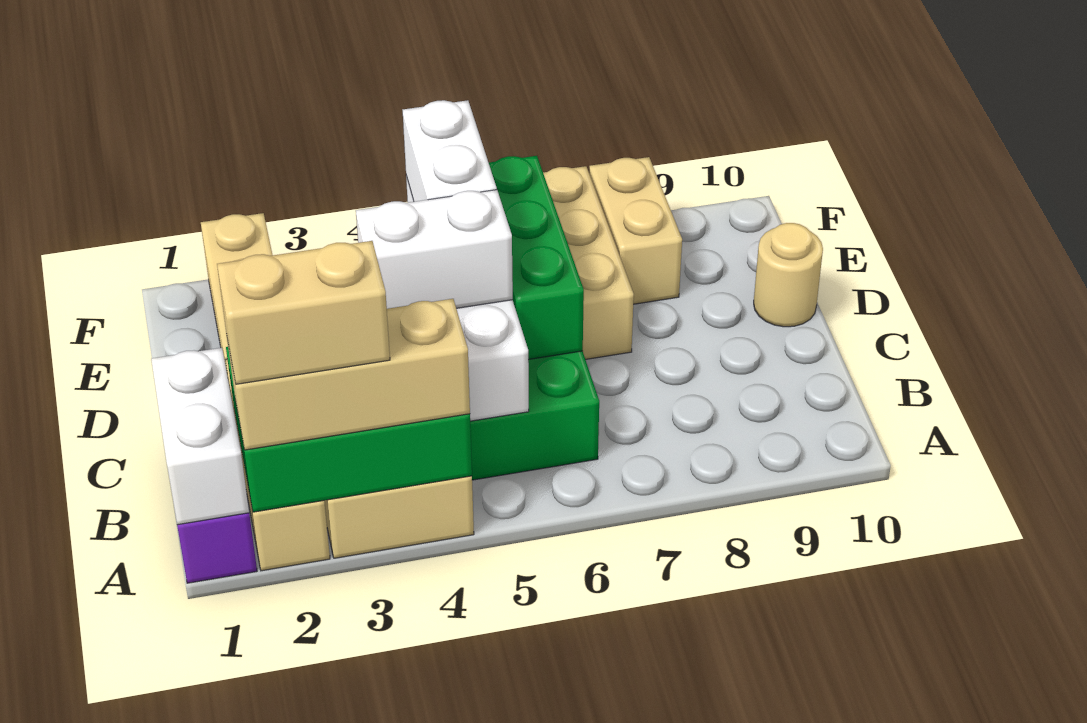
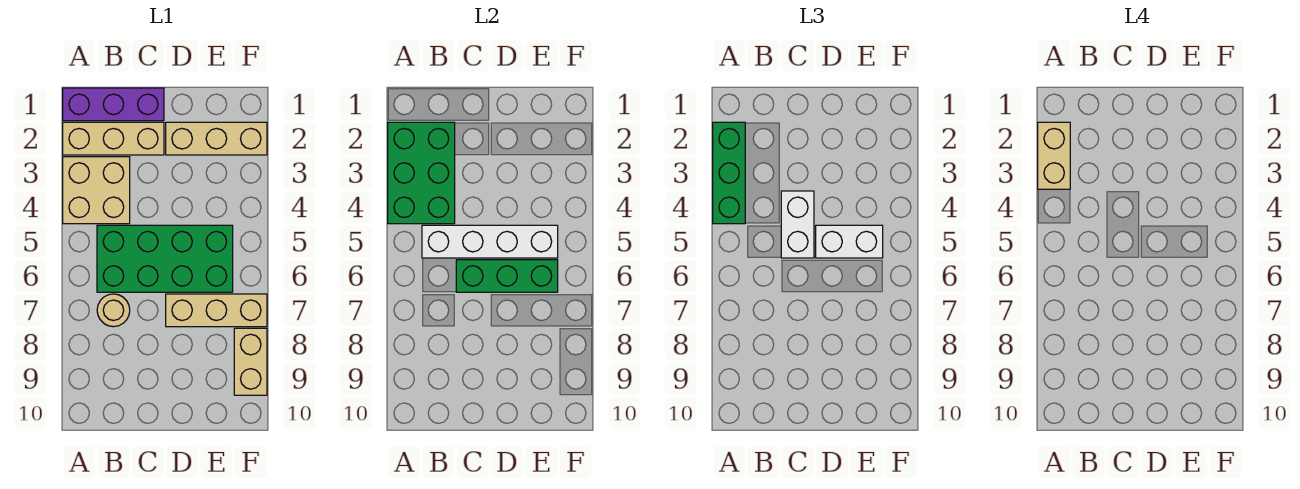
white brick A1:B1 level 2 -> none
tan brick A2:A4 level 3 -> green brick A2:A4 level 3
tan round brick D10 level 1 -> tan round brick B7 level 1
tan brick E8:F8 level 1 -> tan brick F8:F9 level 1

